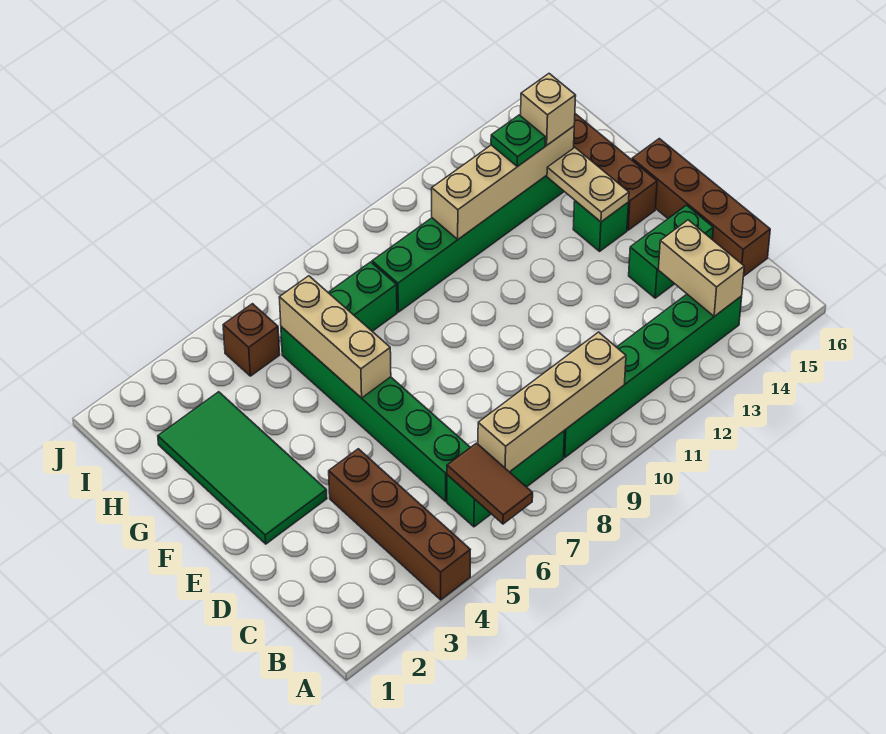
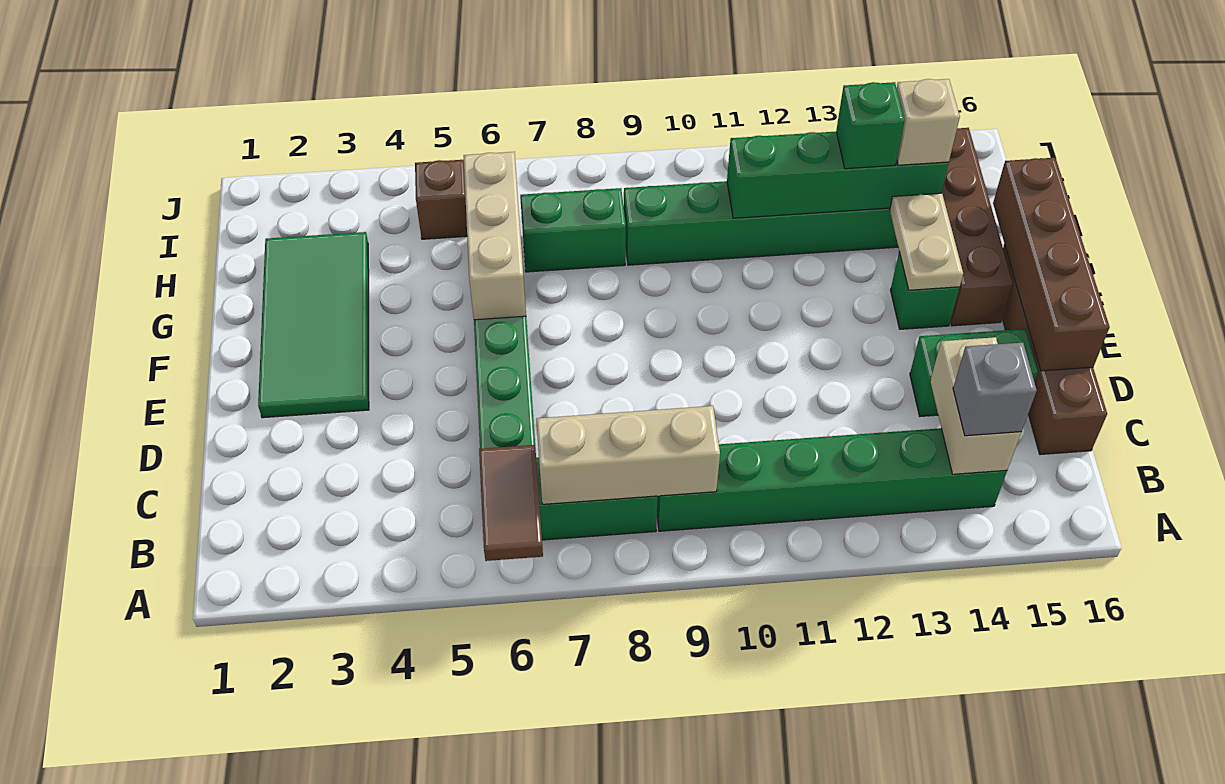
brown brick A4:D4 level 1 -> brown brick D16:G16 level 2
tan brick B7:B10 level 2 -> tan brick B7:B9 level 2
none -> grey brick B14 level 3
tan brick H11:H14 level 2 -> green brick H11:H14 level 2
green plate H13 level 3 -> green brick H13 level 3

